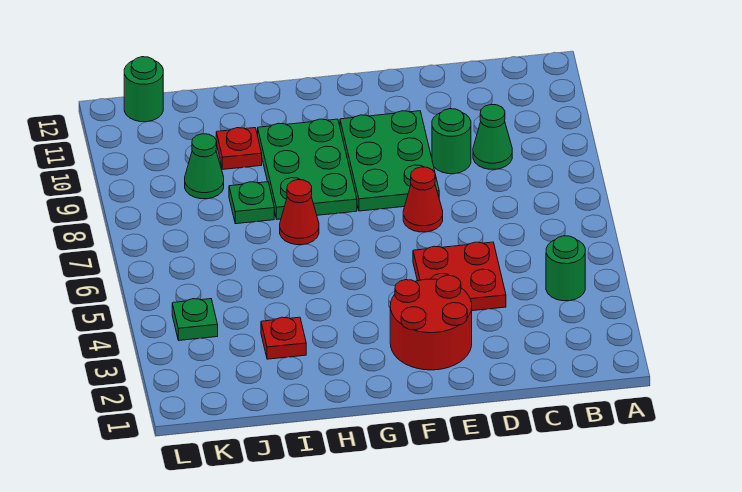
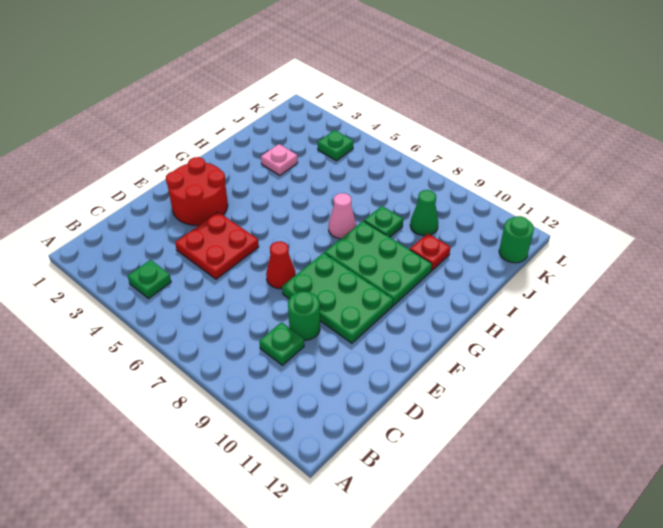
green round brick B4 level 1 -> green plate B4 level 1
green cone C9 level 1 -> green plate C9 level 1
red cone H7 level 1 -> pink cone H7 level 1
red plate I3 level 1 -> pink plate I3 level 1

